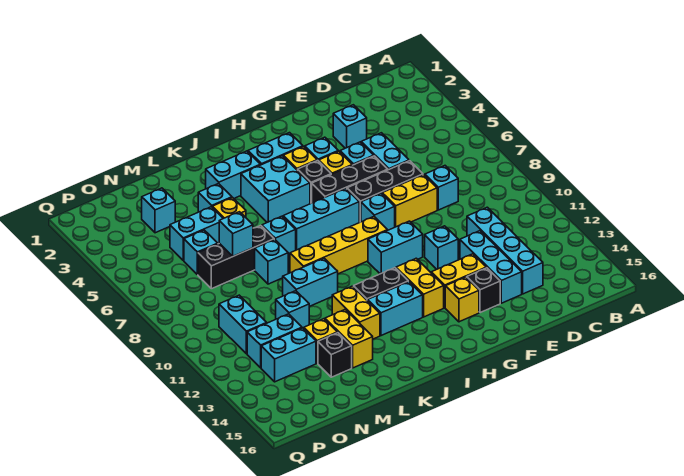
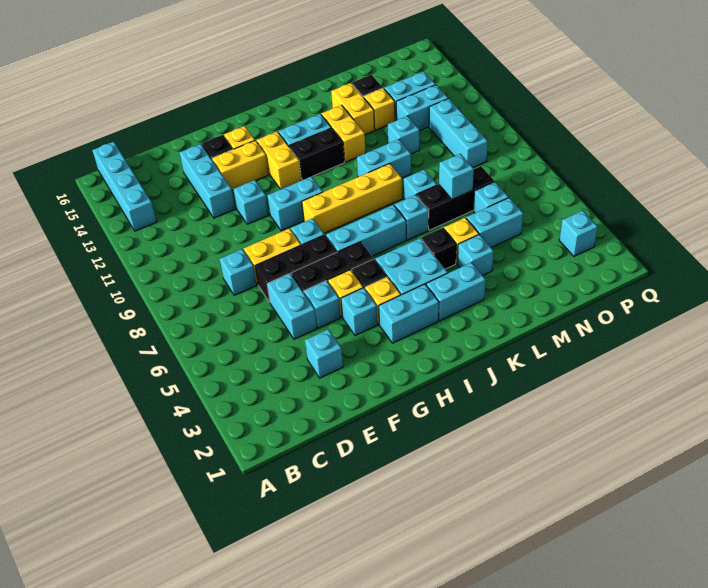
cyan brick D11:D14 level 1 -> cyan brick B13:B16 level 1
none -> black brick K5 level 1
cyan brick N3 level 1 -> cyan brick P3 level 1
cyan brick O10:O11 level 1 -> cyan brick O9:O11 level 1

